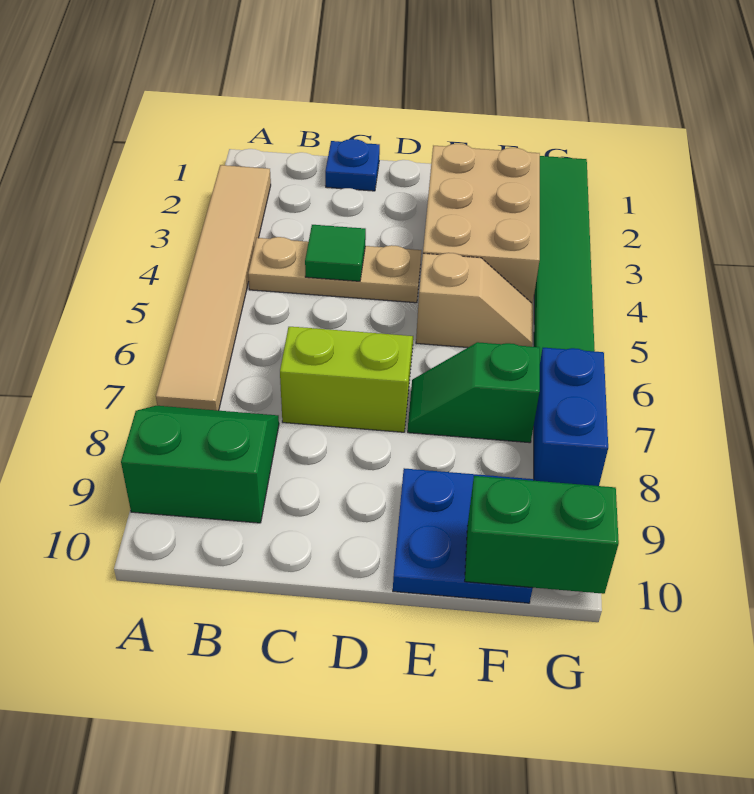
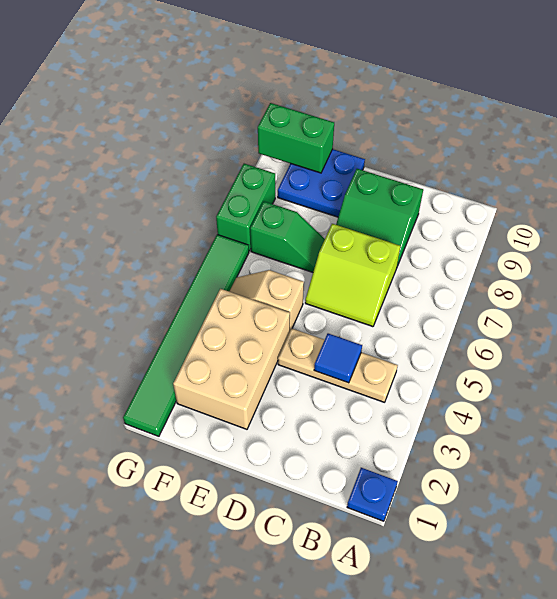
tan tile A2:A7 level 1 -> none
green slope A8:B9 level 1 top 9 -> green slope C8:D9 level 1 top 9
blue plate C1 level 1 -> blue plate A1 level 1
green tile C4 level 2 -> blue tile C4 level 2
blue brick G7:G8 level 1 -> green brick G7:G8 level 1

